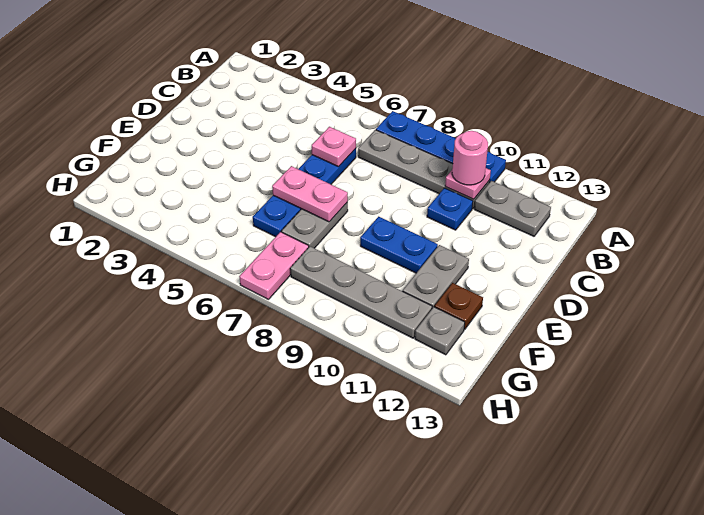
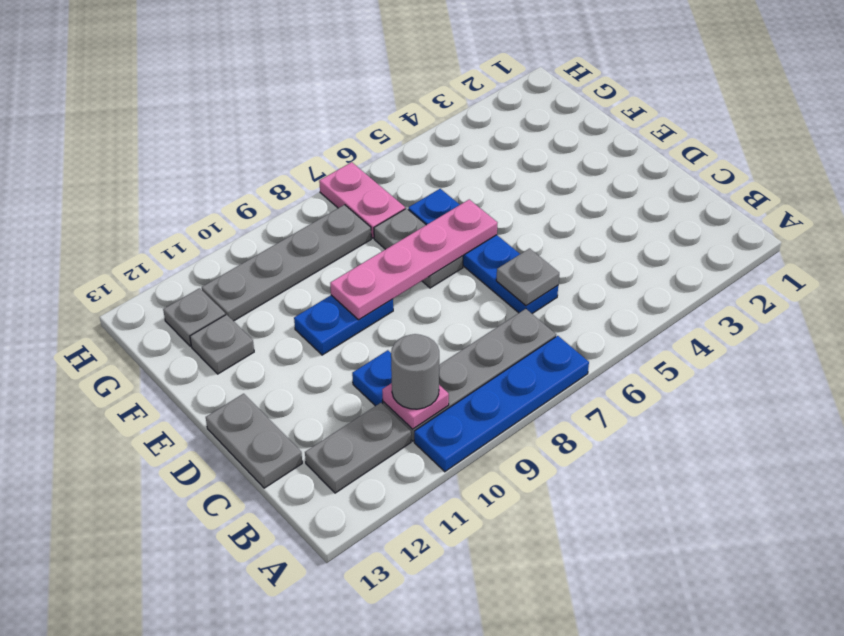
pink round brick B10 level 3 -> grey round brick B10 level 3
pink plate C6 level 2 -> grey plate C6 level 2
pink plate E6:E7 level 2 -> pink plate E6:E9 level 2
grey plate E11:F11 level 1 -> grey plate C13:D13 level 1
brown plate F12 level 1 -> grey plate F12 level 1

